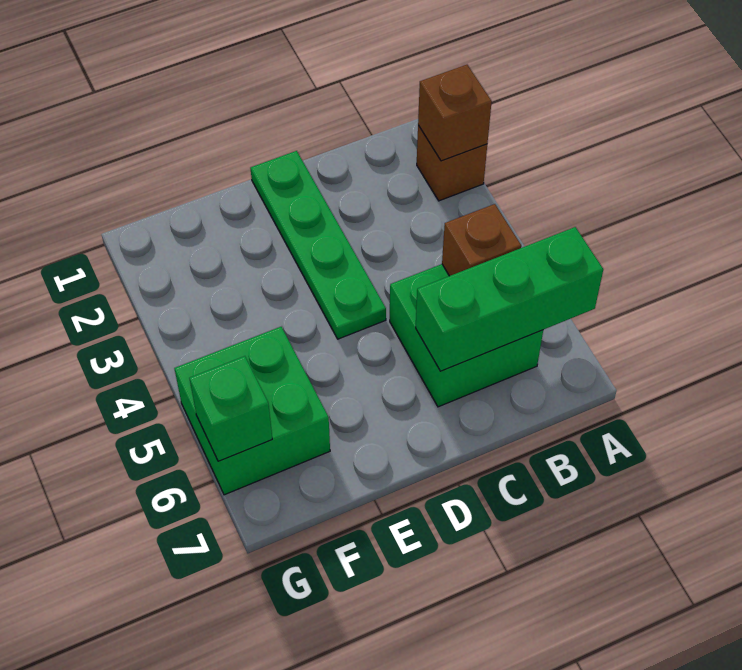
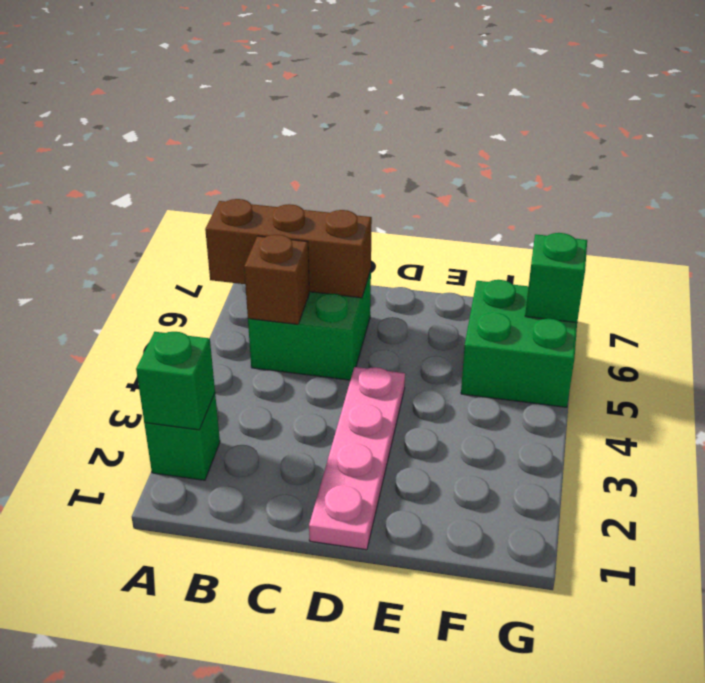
brown brick A2 level 1 -> green brick A2 level 1
brown brick A2 level 2 -> green brick A2 level 2
green brick A6:C6 level 2 -> brown brick A6:C6 level 2
green plate D1:D4 level 1 -> pink plate D1:D4 level 1

